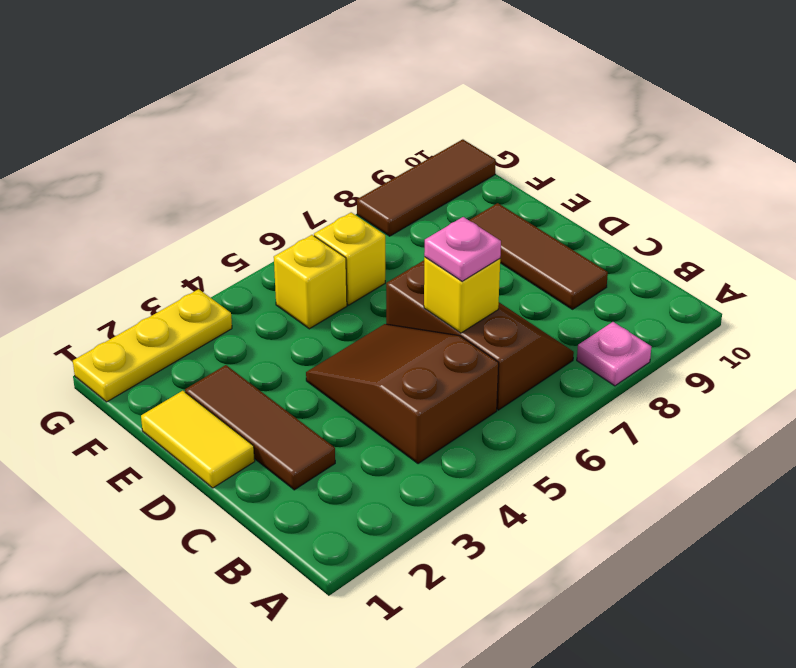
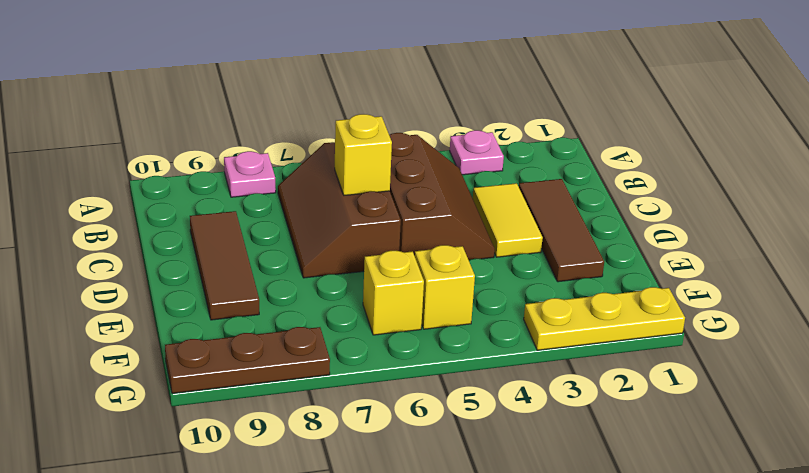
brown slope B4:D5 level 1 top B -> brown slope B4:D5 level 1 top 5
pink plate C6 level 3 -> pink plate A3 level 1
yellow tile D1:E1 level 1 -> yellow tile C3:D3 level 1
brown tile G8:G10 level 1 -> brown plate G8:G10 level 1

